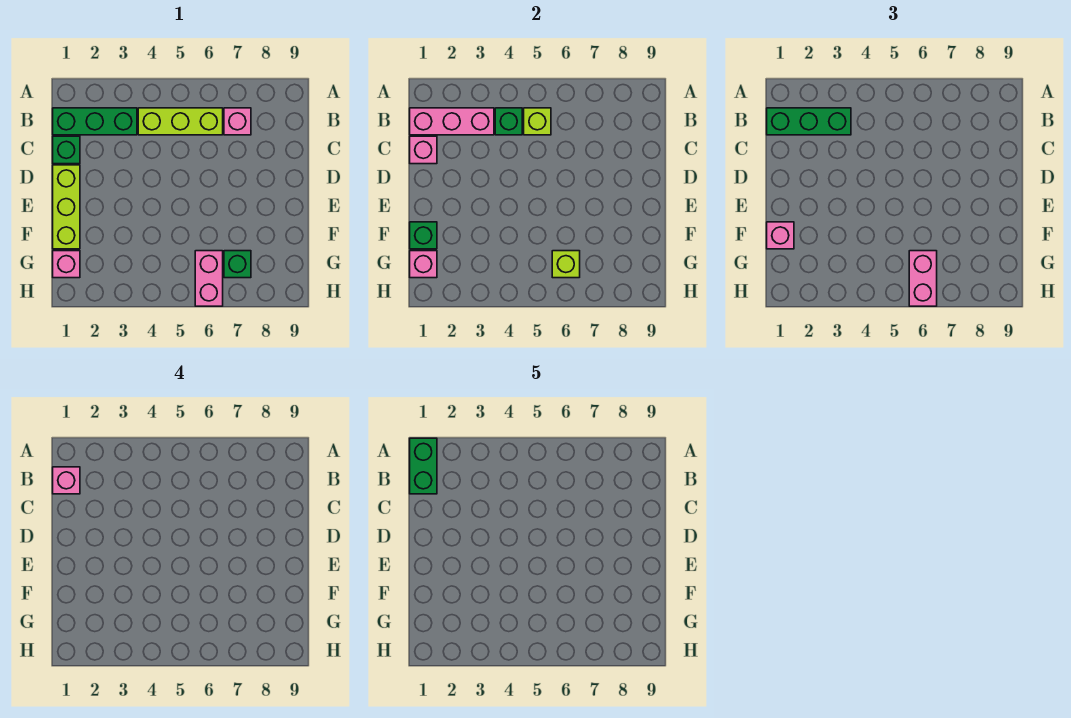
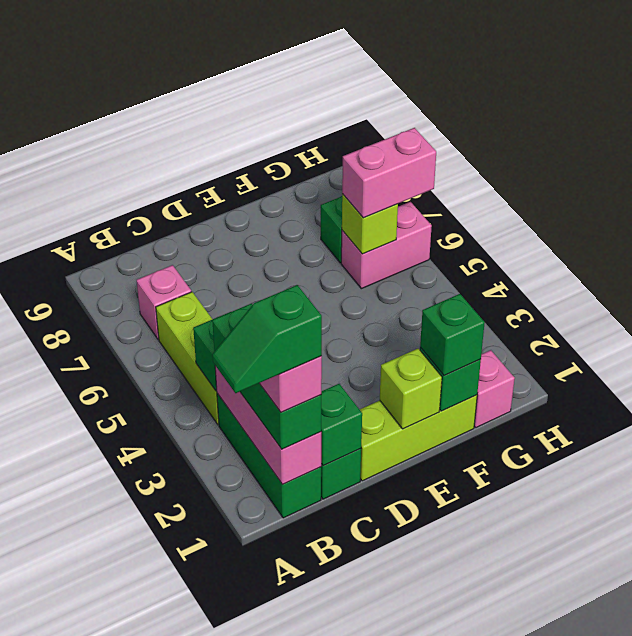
green brick A1:B1 level 5 -> green slope A1:B1 level 5 top B
lime brick B5 level 2 -> lime brick E1 level 2
pink brick C1 level 2 -> green brick C1 level 2
pink brick F1 level 3 -> green brick F1 level 3
pink brick G1 level 2 -> none

